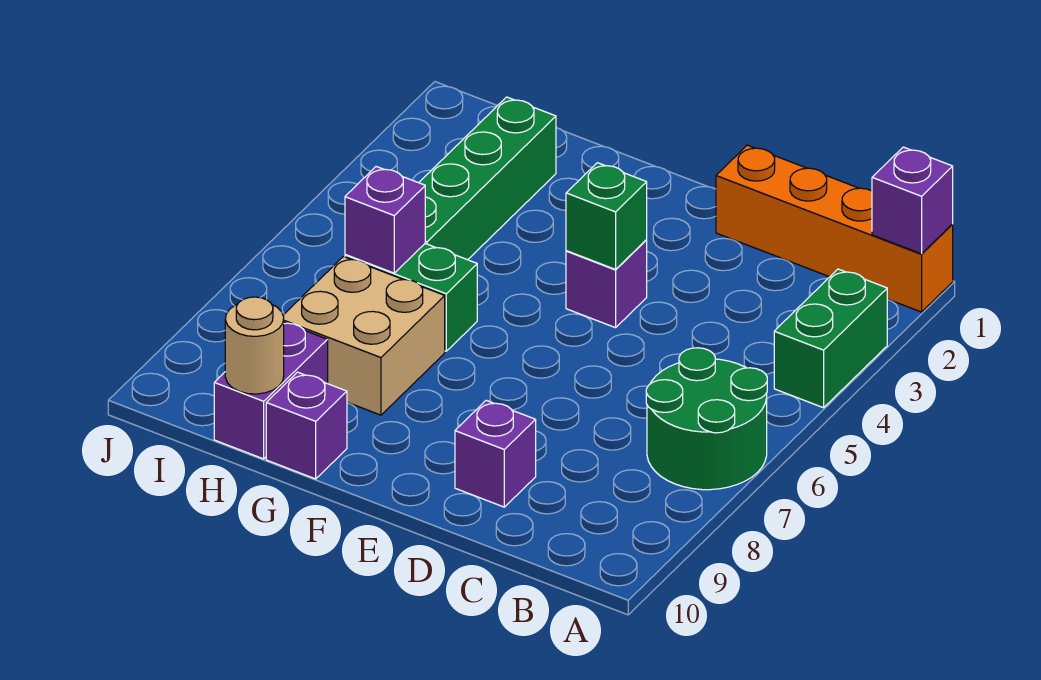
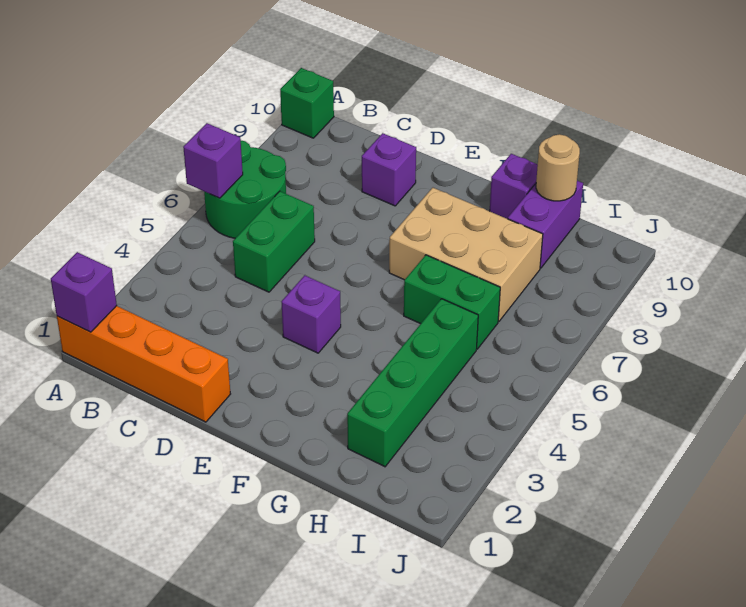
green brick A3:A4 level 1 -> green brick C5:C6 level 1
green brick E4 level 2 -> green brick A10 level 1
tan brick G7:H8 level 1 -> tan brick F7:H8 level 1
purple brick H6 level 2 -> purple brick A6 level 2

